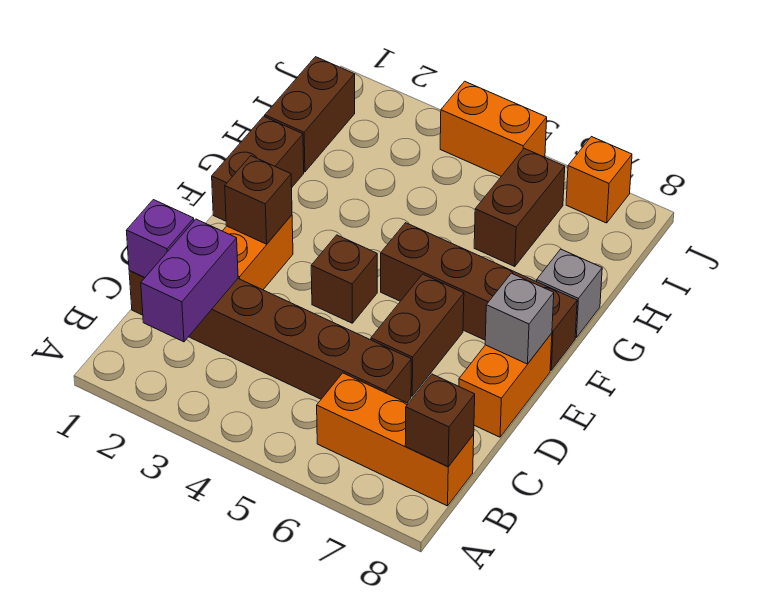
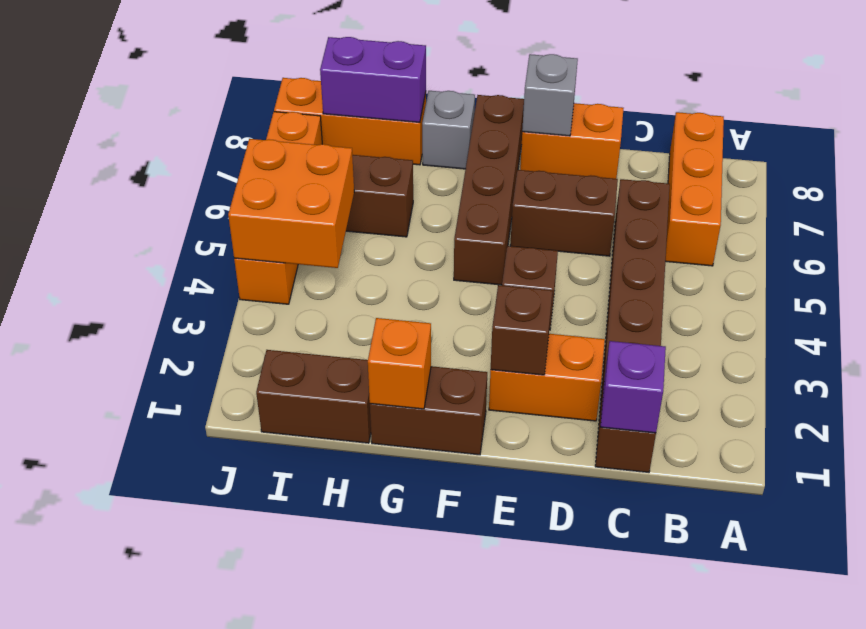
purple brick B2:C2 level 2 -> purple brick H8:I8 level 2
brown brick B8 level 2 -> none
none -> orange brick G1 level 2
none -> orange brick H8:J8 level 1
none -> orange brick I4:J5 level 2

